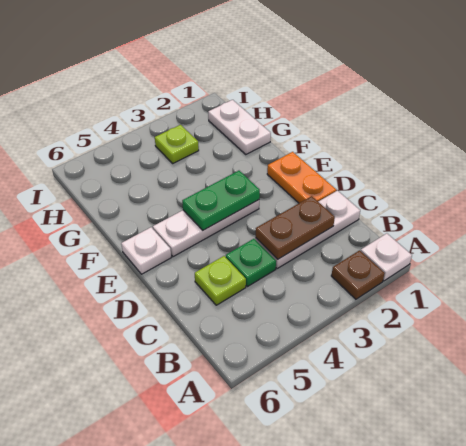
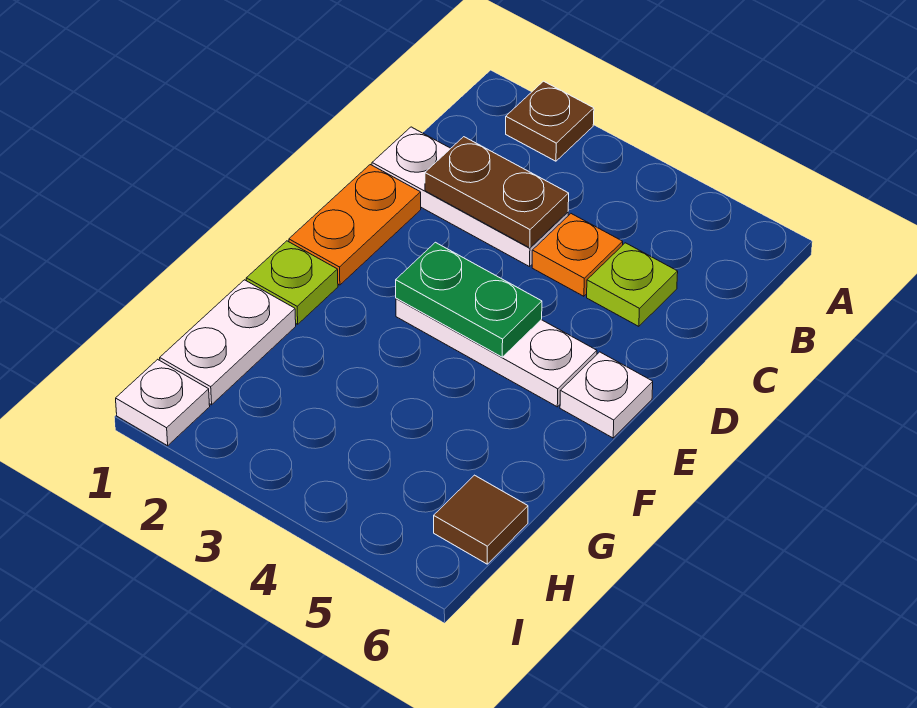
white plate A1 level 1 -> white plate I1 level 1
green plate C4 level 1 -> orange plate C4 level 1
lime plate H3 level 1 -> lime plate F1 level 1
none -> brown tile H6 level 1

